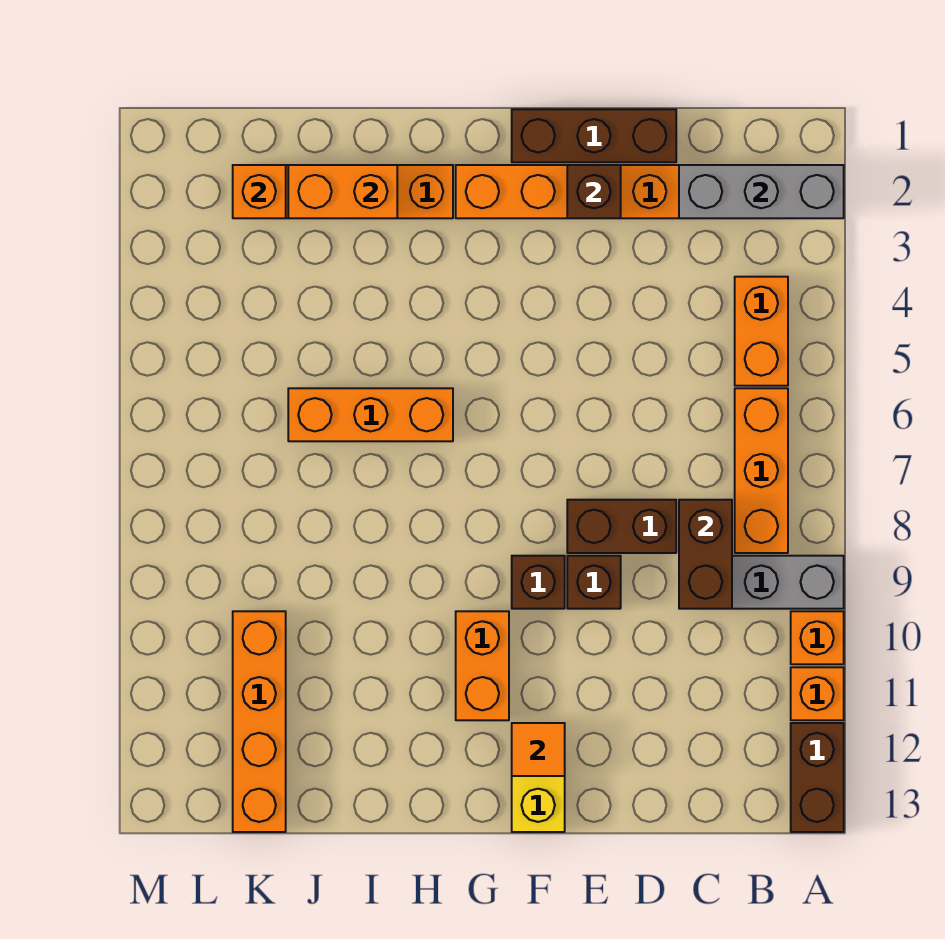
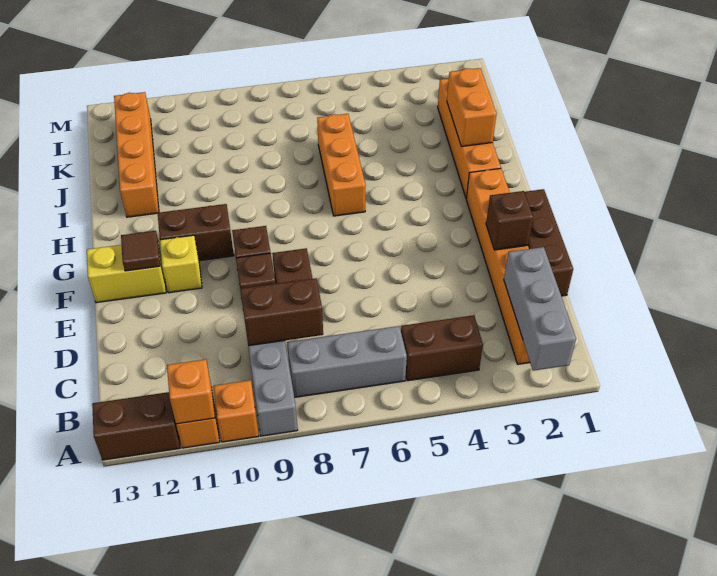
orange brick B4:B5 level 1 -> brown brick B4:B5 level 1
orange brick B6:B8 level 1 -> grey brick B6:B8 level 1
none -> yellow brick F11 level 1
orange tile F12 level 2 -> brown tile F12 level 2
orange brick G10:G11 level 1 -> brown brick G10:G11 level 1
orange brick K2 level 2 -> orange brick A11 level 2
orange brick K10:K13 level 1 -> orange brick I12:L12 level 1

